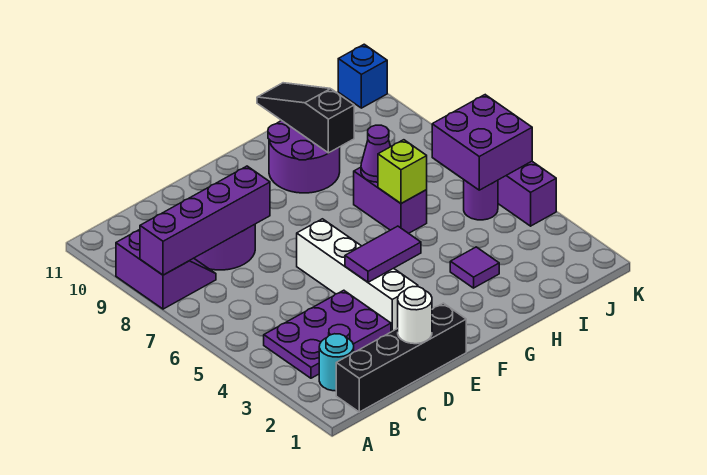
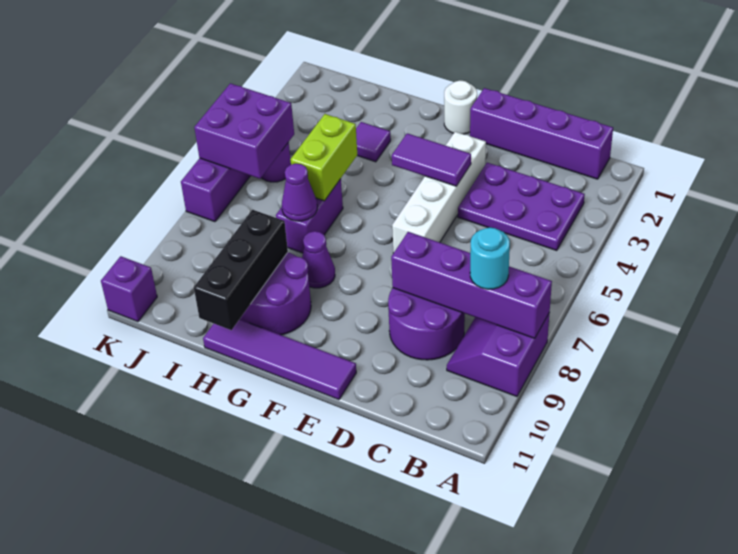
black brick B1:E1 level 1 -> purple brick B1:E1 level 1
cyan round brick B2 level 1 -> cyan round brick B8 level 3
white round brick D1 level 2 -> white round brick F1 level 1
none -> purple tile E11:H11 level 1
none -> purple cone G8 level 1
lime brick H6 level 2 -> lime brick H5:H6 level 2
black slope H9:H11 level 2 top 9 -> black brick H9:H11 level 2
blue brick K11 level 1 -> purple brick K11 level 1

